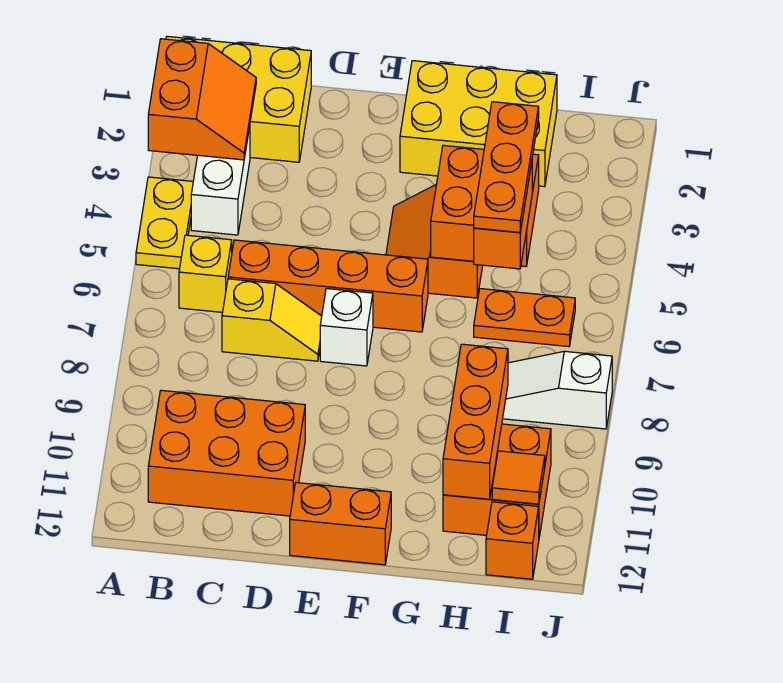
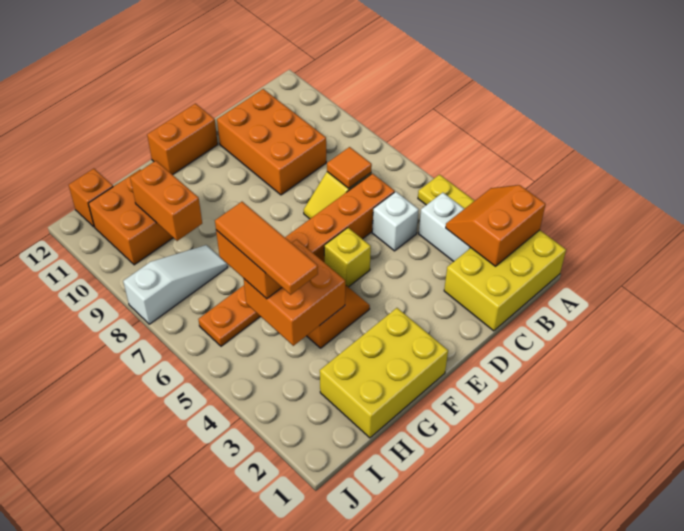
orange slope A2:B3 level 2 top A -> orange slope A2:B3 level 2 top 2
yellow brick B6 level 1 -> yellow brick E5 level 1
orange brick B10:D11 level 1 -> orange brick C9:D11 level 1
white brick E7 level 1 -> white brick C5 level 1
orange plate H4:H6 level 4 -> orange tile H4:H6 level 4
orange brick H9:H11 level 2 -> orange brick H9:H10 level 2
orange tile I11 level 2 -> orange tile C7 level 2

